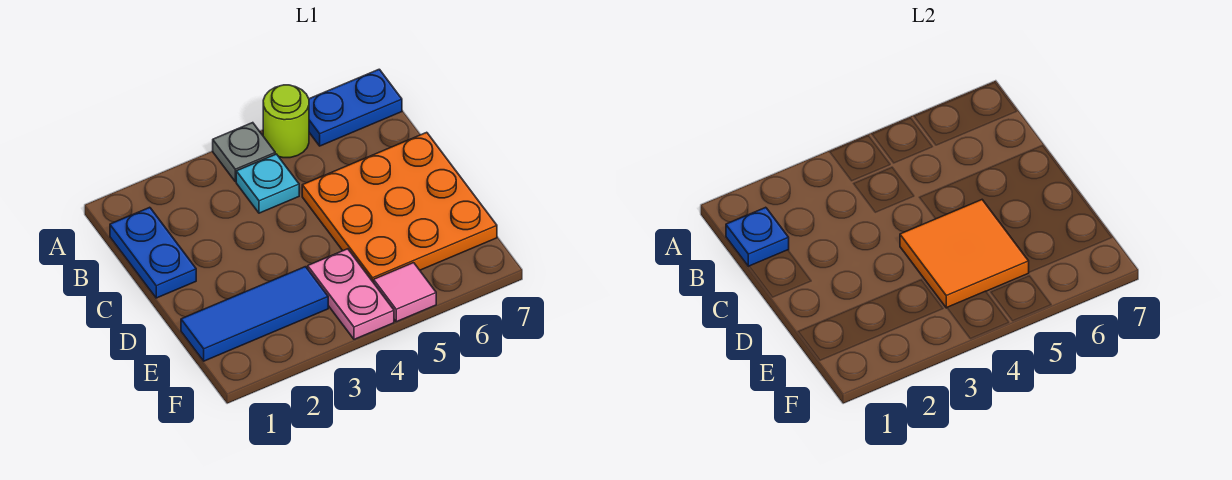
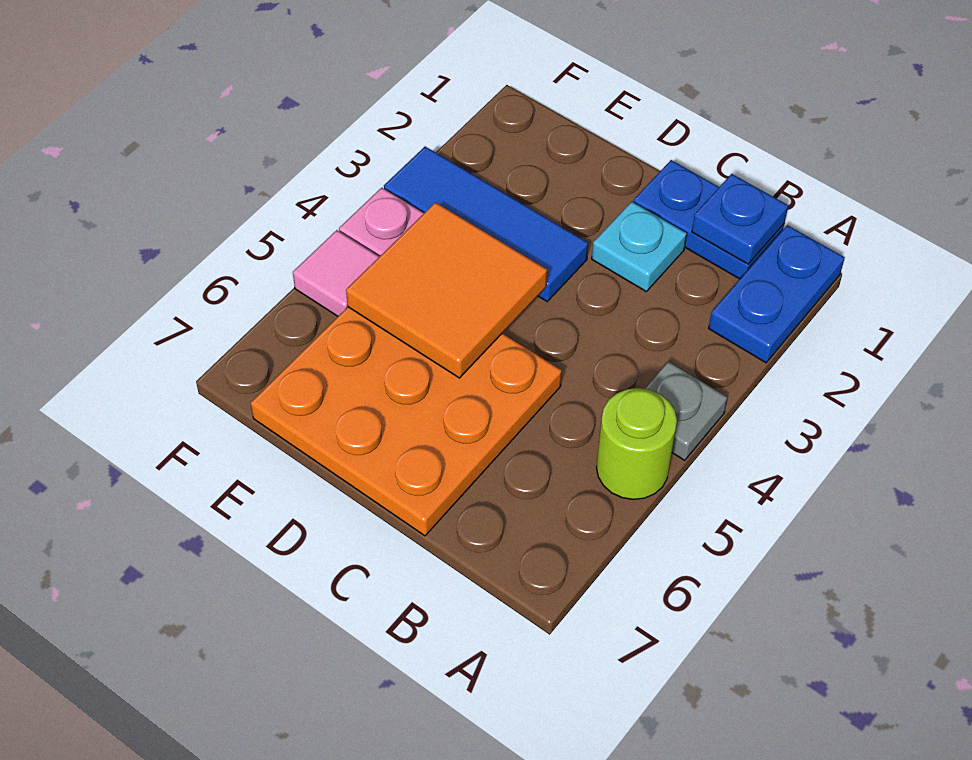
blue plate A6:A7 level 1 -> blue plate A1:A2 level 1
cyan plate B4 level 1 -> cyan plate C2 level 1
blue tile E1:E3 level 1 -> blue tile D3:F3 level 1

